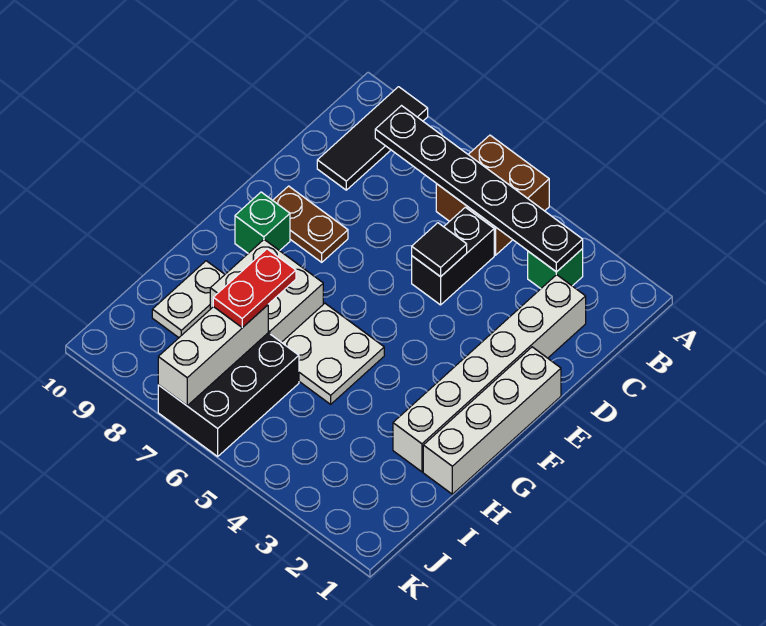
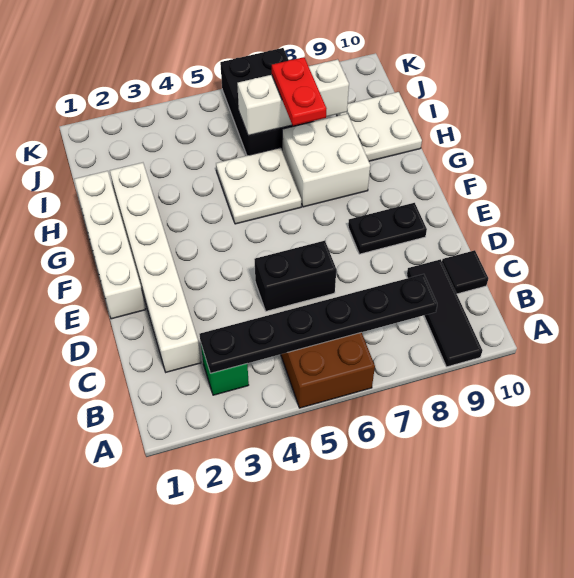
black brick C5:D5 level 1 -> black brick D5:D6 level 1
black tile D5 level 2 -> black tile C10 level 1
brown plate E8:E9 level 1 -> black plate E8:E9 level 1
green brick F9 level 1 -> none
white plate H9:I9 level 1 -> white plate H9:I10 level 1
white brick I7:K7 level 2 -> white brick I6:I8 level 2

